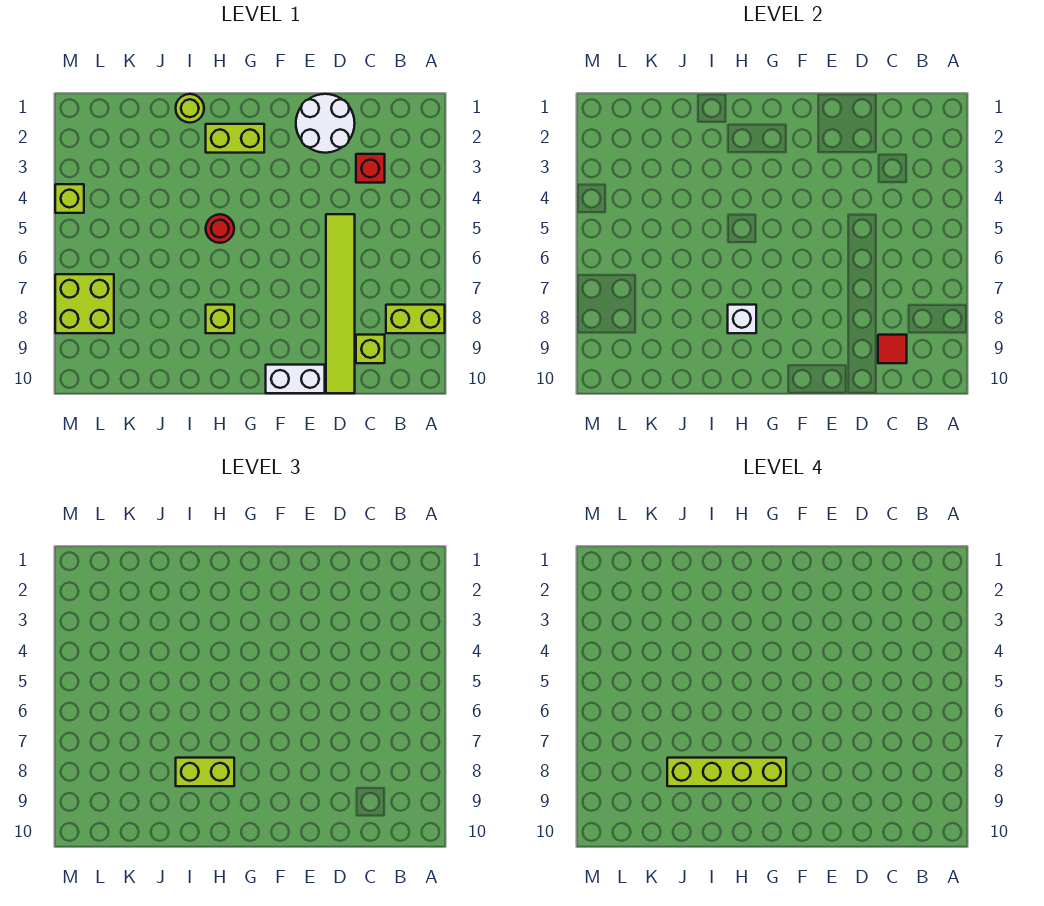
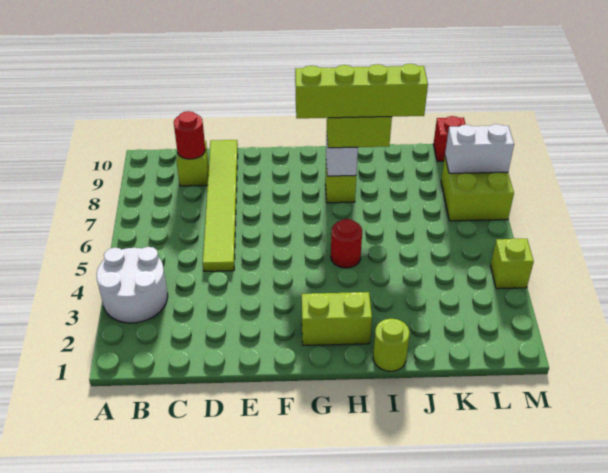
lime brick A8:B8 level 1 -> none
red brick C3 level 1 -> red brick L10 level 1
red tile C9 level 2 -> red round brick C9 level 2
white round brick D1:E2 level 1 -> white round brick A3:B4 level 1
white brick E10:F10 level 1 -> white brick L8:M8 level 2

